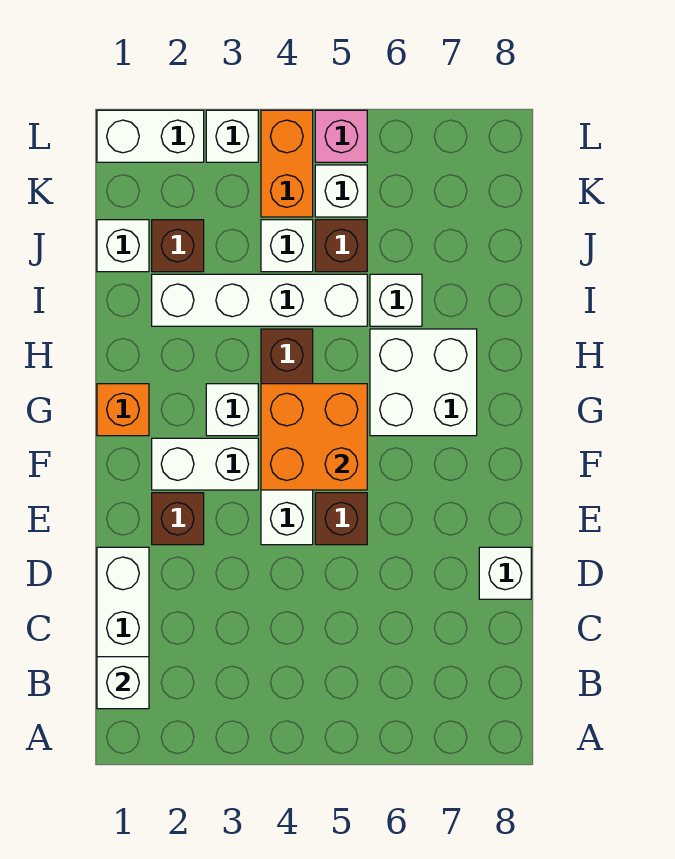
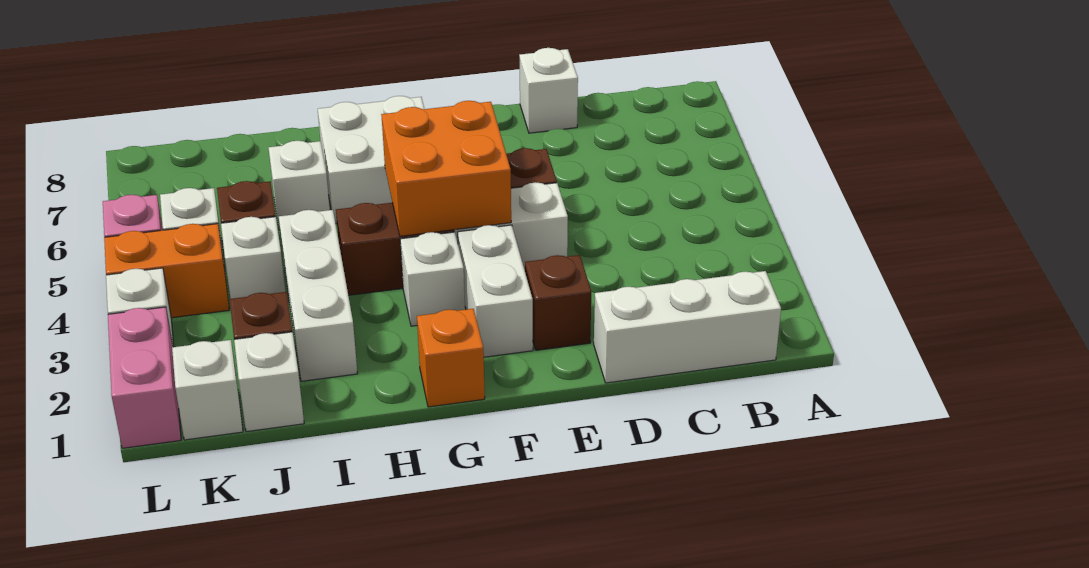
white brick B1 level 2 -> white brick K1 level 1
white brick I2:I5 level 1 -> white brick I2:I4 level 1
white brick L1:L2 level 1 -> pink brick L1:L2 level 1

